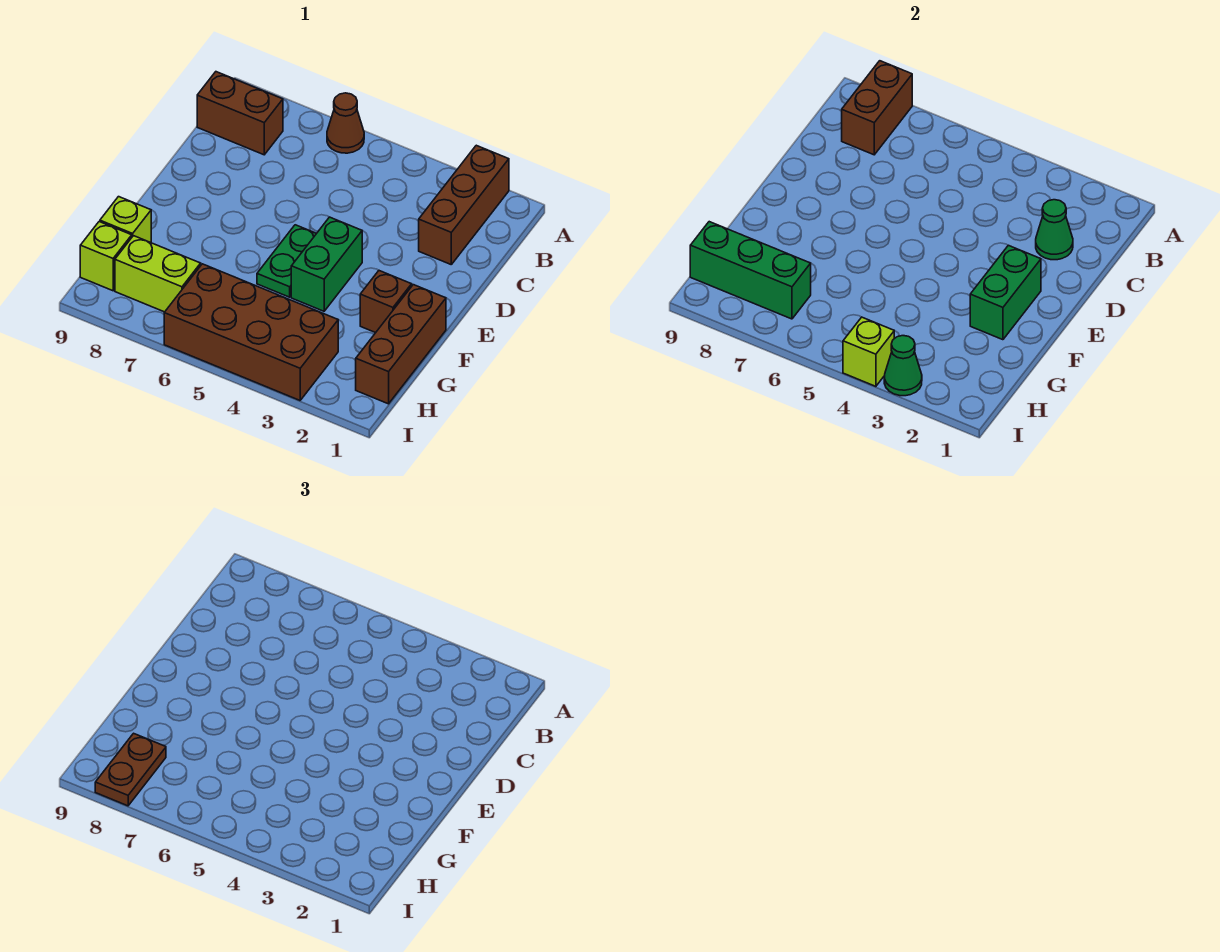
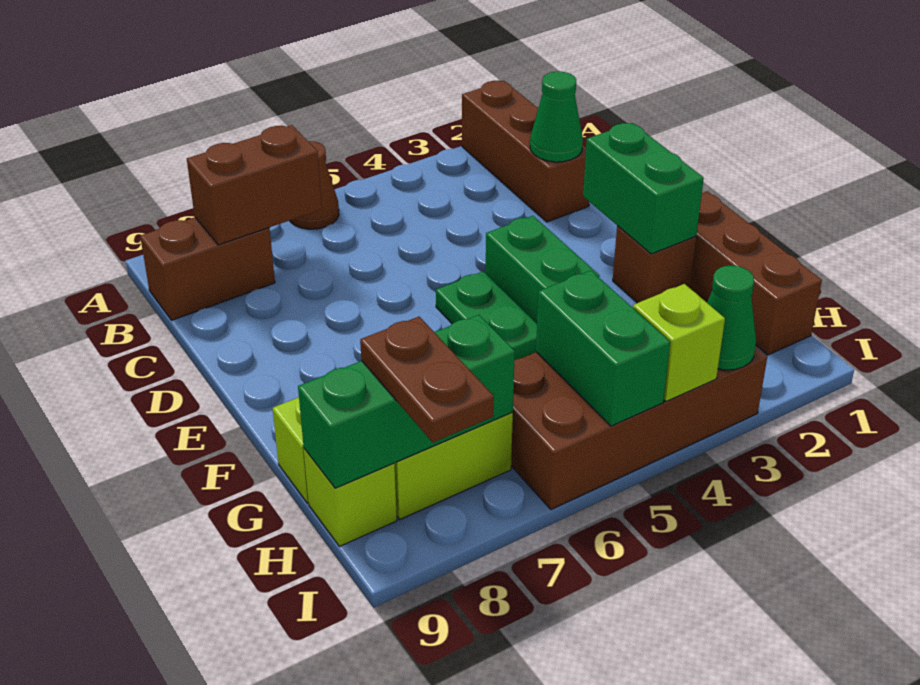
brown brick A8:B8 level 2 -> brown brick B7:B8 level 2
none -> green brick H5:I5 level 2

